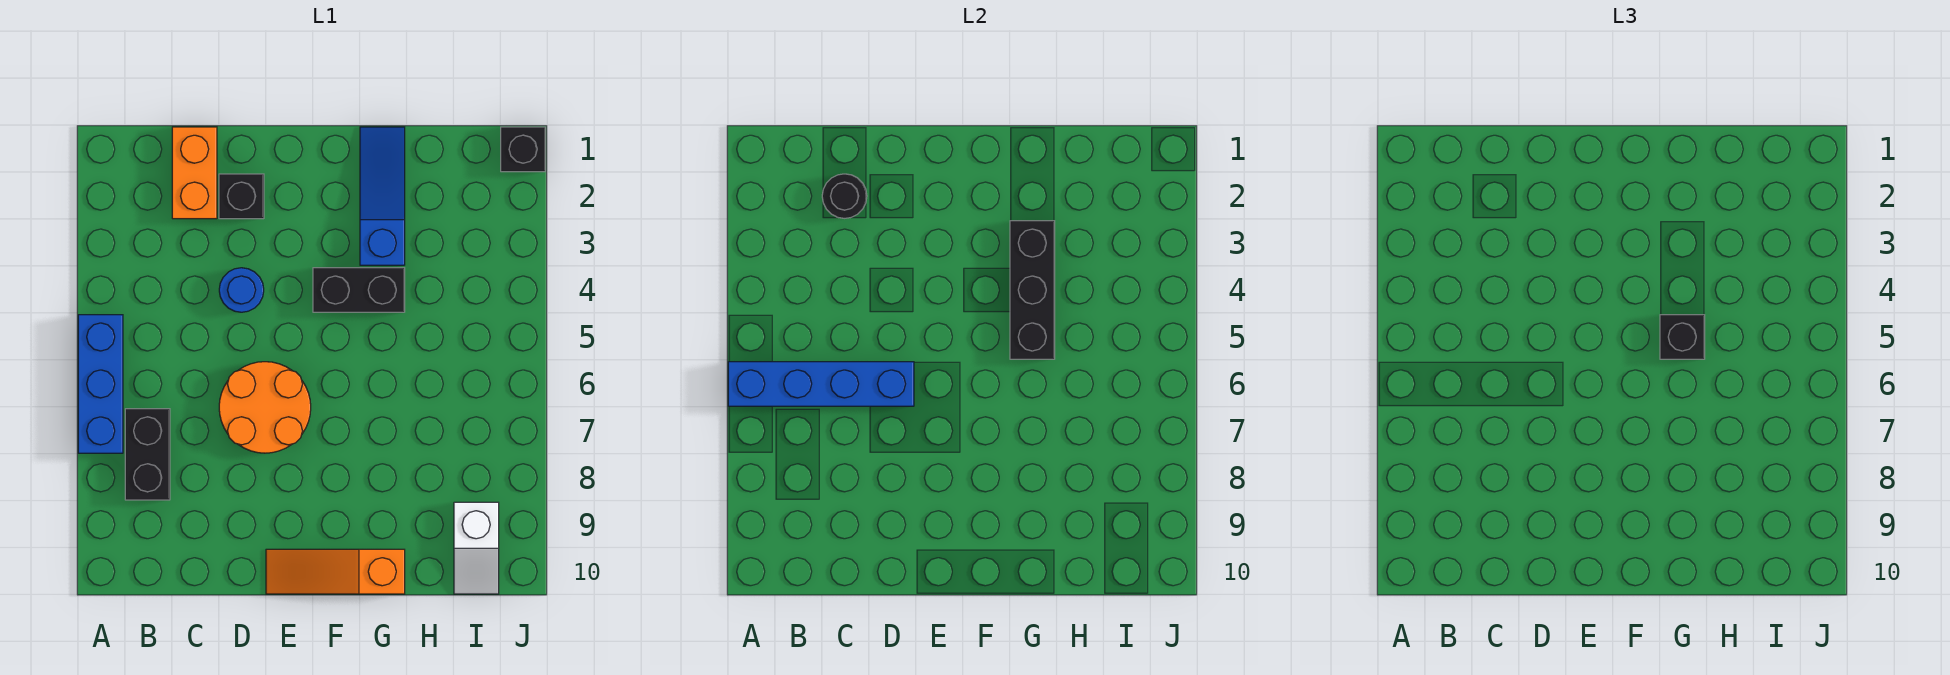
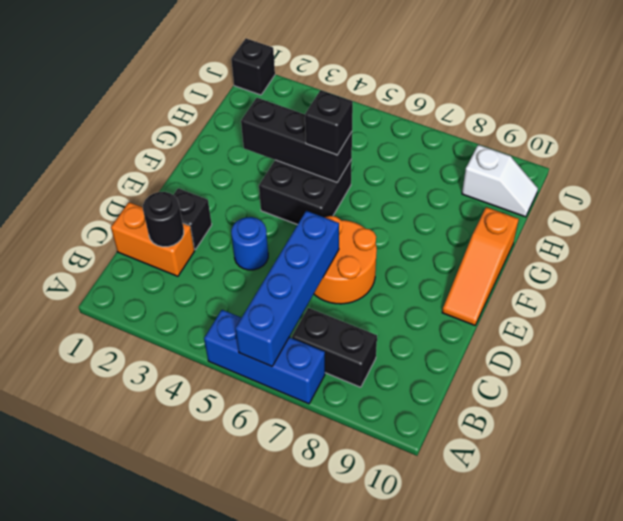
black brick F4:G4 level 1 -> black brick F4:G5 level 1
blue slope G1:G3 level 1 top 3 -> none

